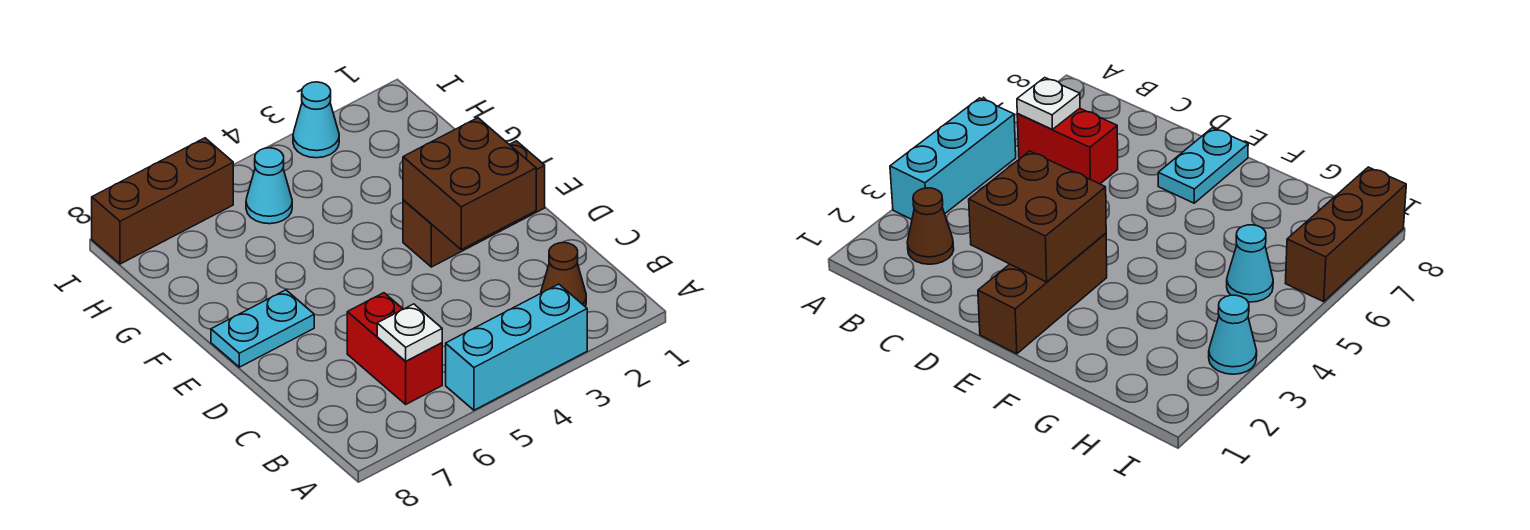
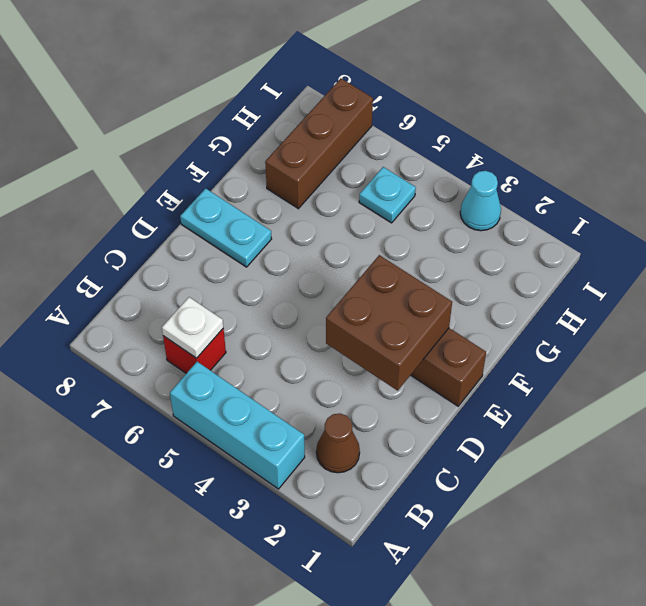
red brick B6:C6 level 1 -> red brick B6 level 1
cyan cone H5 level 1 -> cyan plate H5 level 1
brown brick I6:I8 level 1 -> brown brick G7:I7 level 1

